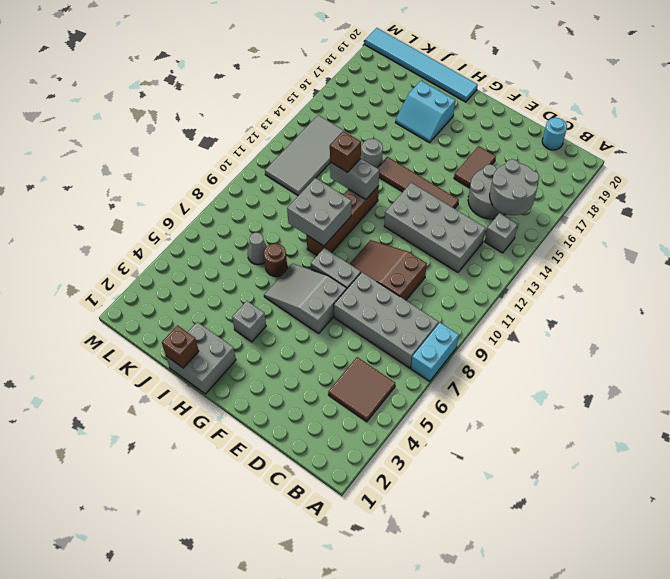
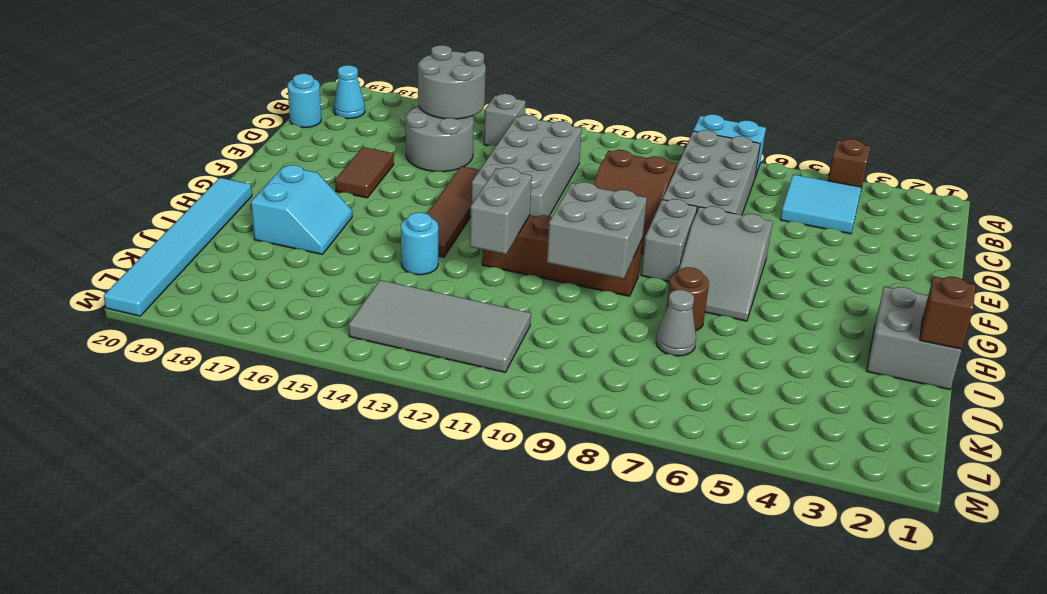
brown tile B4:C5 level 1 -> cyan tile B4:C5 level 1
none -> cyan cone B19 level 1
brown tile E16:E17 level 1 -> brown tile E17:F17 level 1
grey brick H4 level 1 -> none
brown brick I12 level 3 -> brown brick A4 level 1
grey round brick I14 level 1 -> cyan round brick I14 level 1

